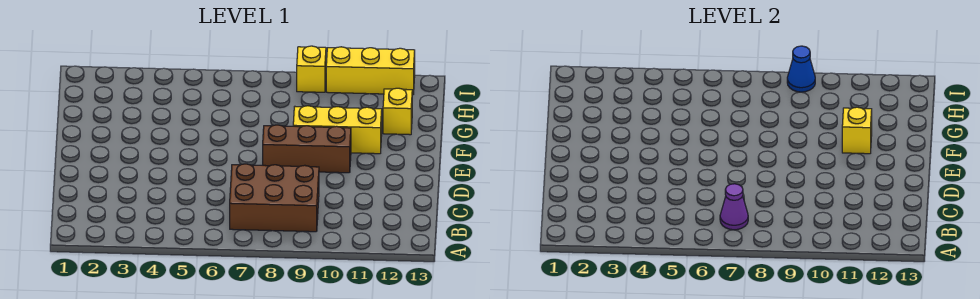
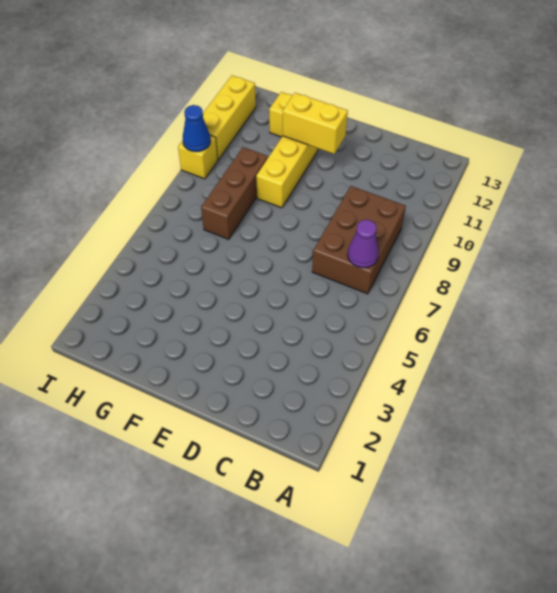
brown brick E8:E10 level 1 -> brown brick G7:G9 level 1
yellow brick F11 level 2 -> yellow brick E11:F11 level 2

